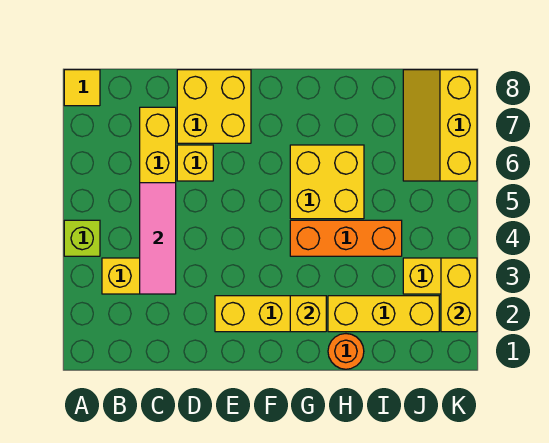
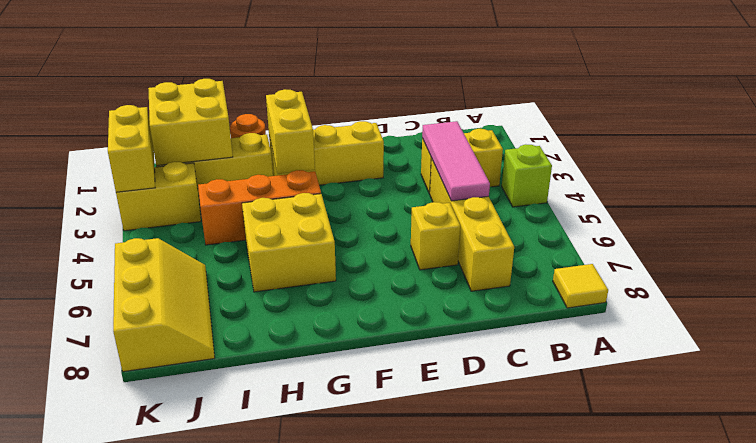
yellow brick D7:E8 level 1 -> yellow brick I1:J2 level 2
yellow brick G2 level 2 -> yellow brick G2:G3 level 2

